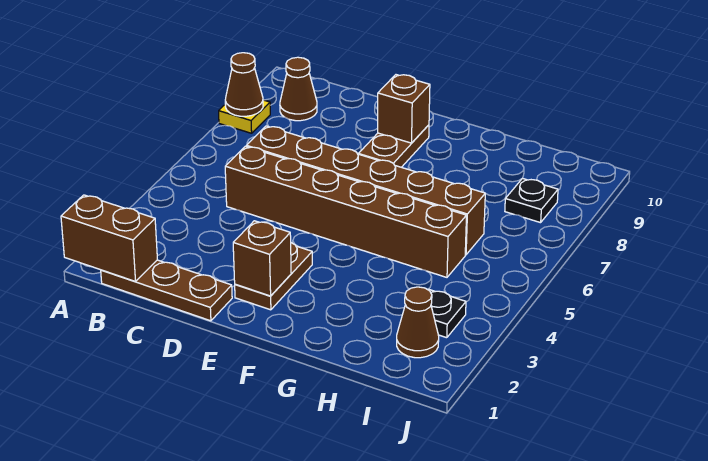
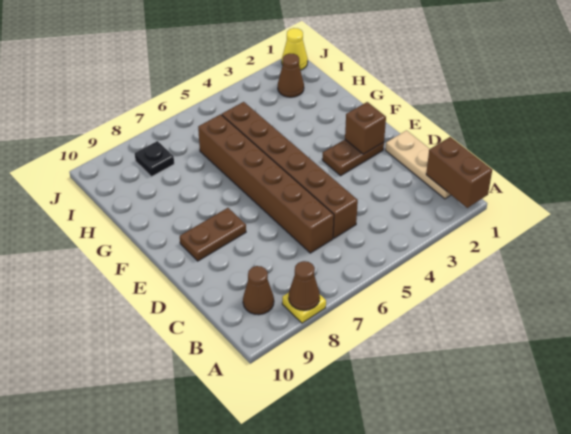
brown plate B1:D1 level 1 -> tan plate B1:D1 level 1
brown brick E9 level 2 -> none
black plate I3 level 1 -> none
none -> yellow cone J1 level 1

